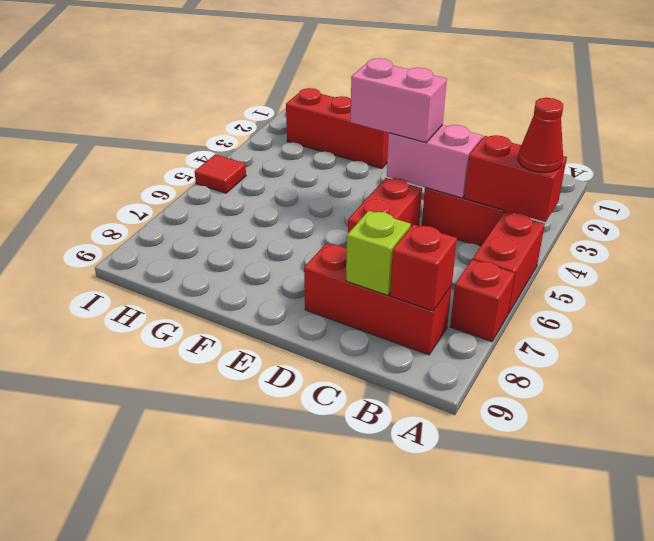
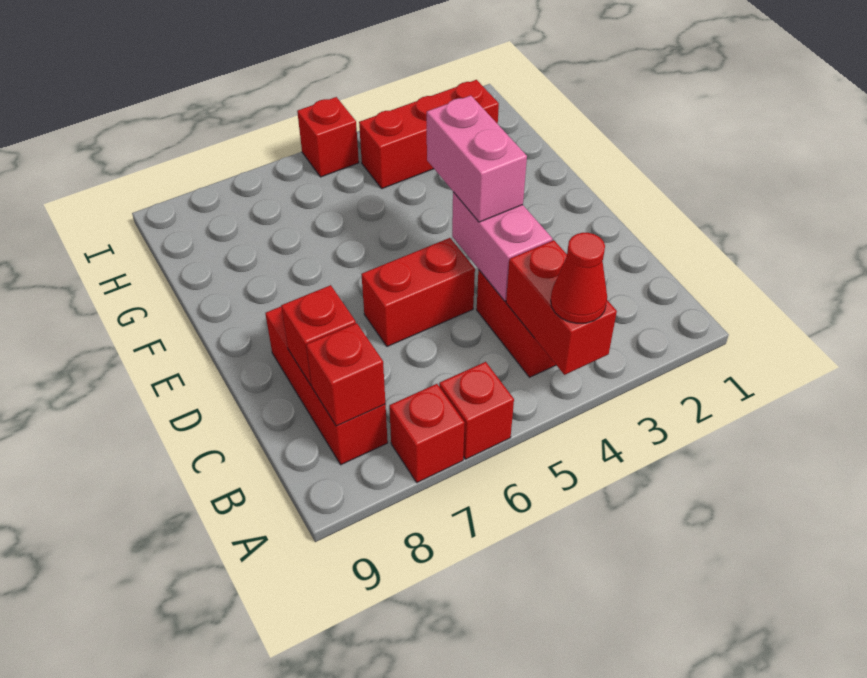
red brick A5:A6 level 1 -> red brick A6 level 1
lime brick C8 level 2 -> red brick C8 level 2
red brick F2:H2 level 1 -> red brick H2:H4 level 1
red tile I5 level 1 -> red brick I5 level 1

